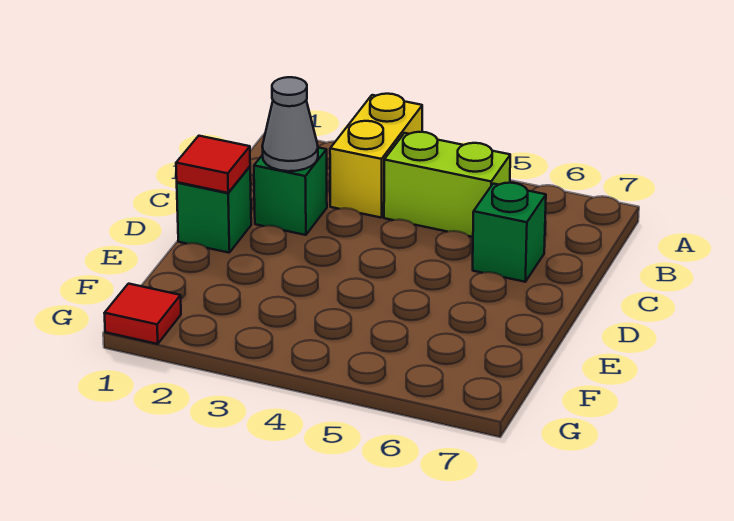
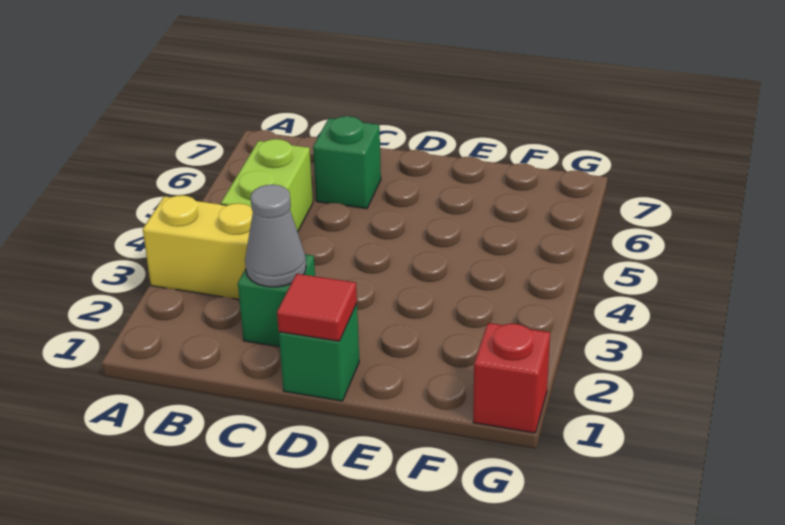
red tile G1 level 1 -> red brick G1 level 1

